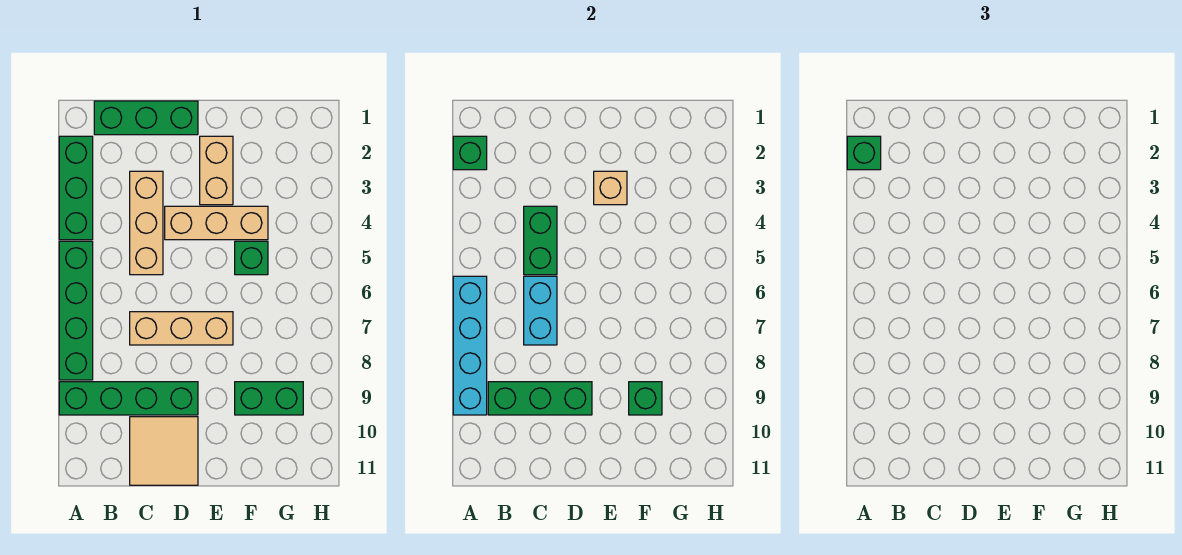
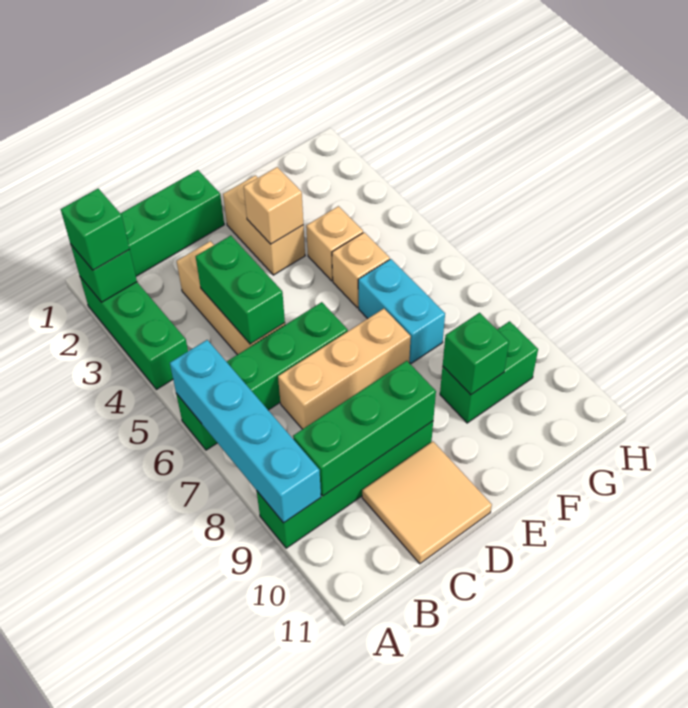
green brick A5:A8 level 1 -> green brick A6:D6 level 1
cyan brick C6:C7 level 2 -> cyan brick F6:F7 level 1
tan brick D4:F4 level 1 -> tan brick F4 level 1
green brick F5 level 1 -> tan brick F5 level 1

